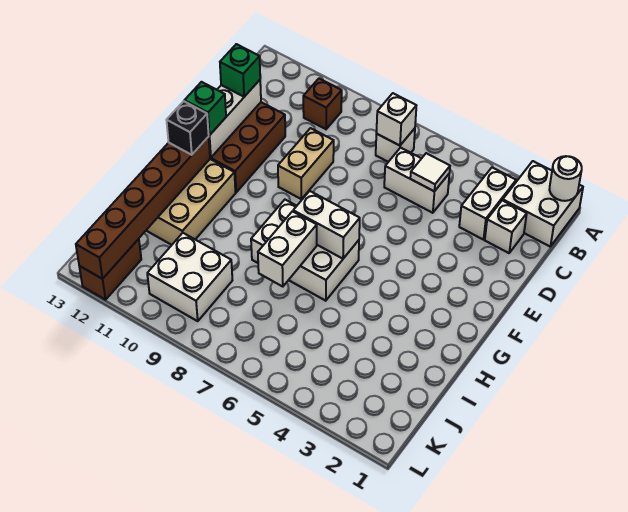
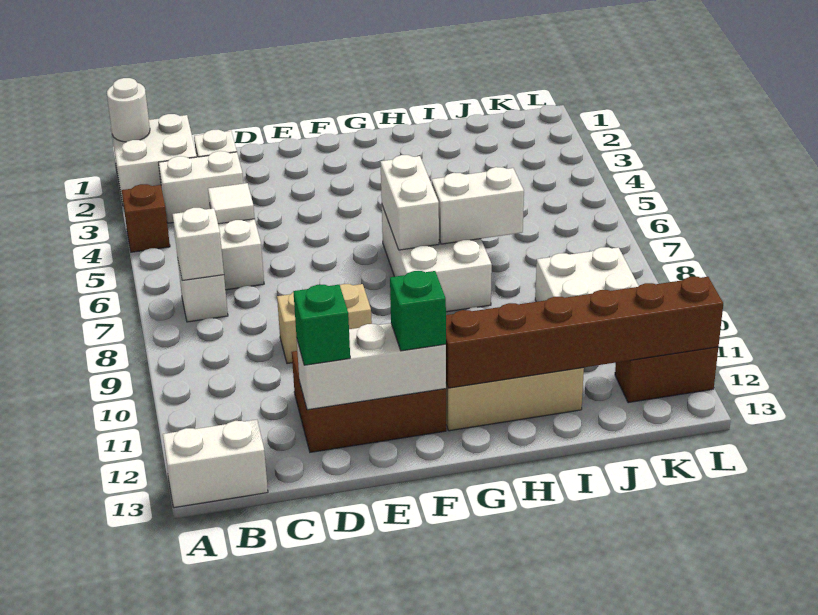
none -> white brick A13:B13 level 1
brown brick B10 level 1 -> brown brick A4 level 1
black brick G12 level 3 -> none

